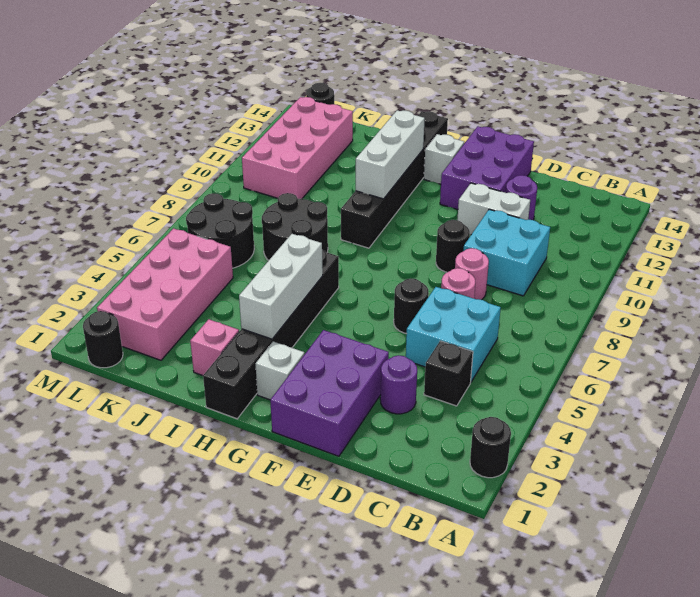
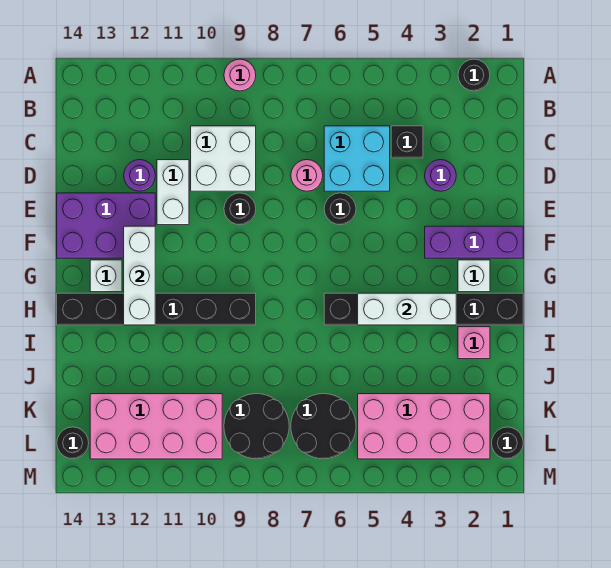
cyan brick C9:D10 level 1 -> white brick C9:D10 level 1
pink round brick D8 level 1 -> pink round brick A9 level 1
purple brick E1:F3 level 1 -> purple brick F1:F3 level 1
white brick H10:H12 level 2 -> white brick F12:H12 level 2
black round brick I7:J8 level 1 -> black round brick K8:L9 level 1

